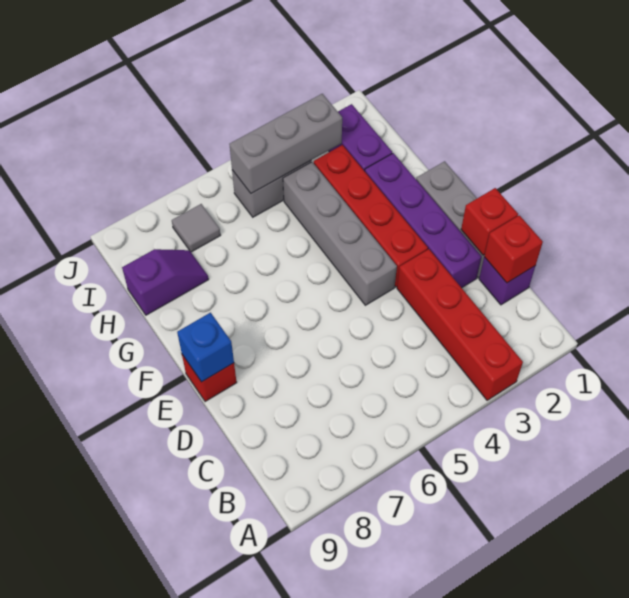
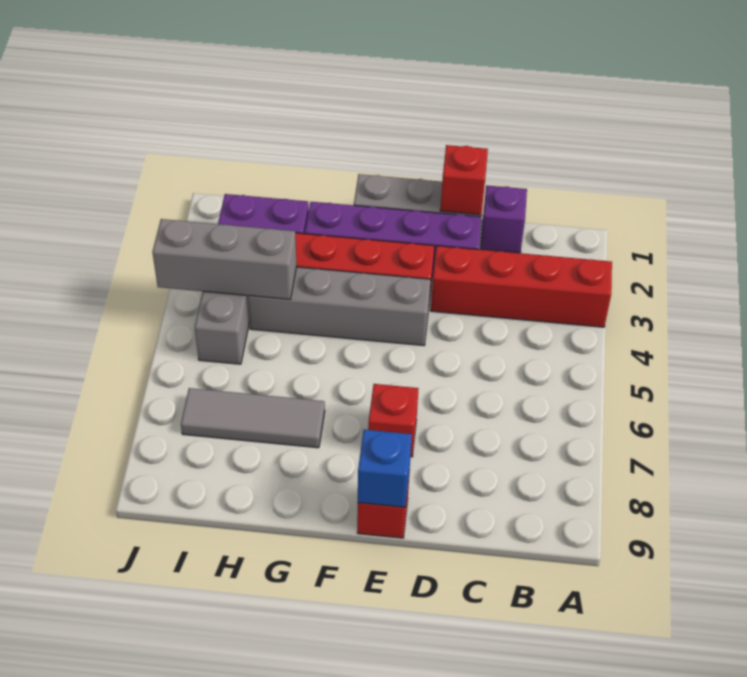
red brick C1 level 2 -> red brick E7 level 1
purple slope H8:H9 level 1 top 9 -> none
grey brick I3:I5 level 2 -> grey brick H4:J4 level 2
grey tile I7 level 1 -> grey tile G7:I7 level 1

